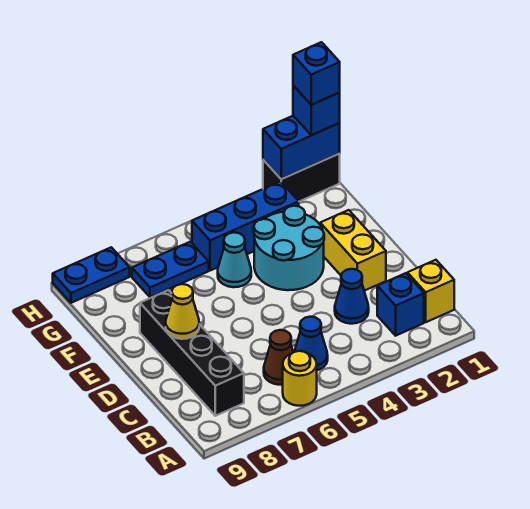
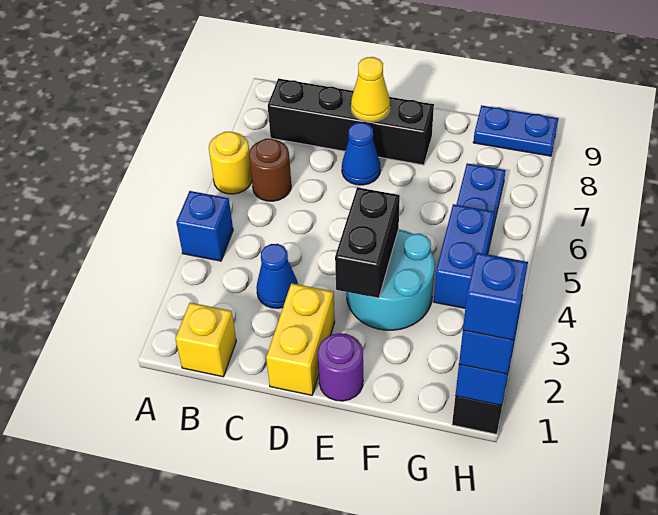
blue brick B2 level 1 -> blue brick A4 level 1
blue cone B5 level 1 -> blue cone D7 level 1
brown cone B6 level 1 -> brown round brick B6 level 1
yellow brick D2:E2 level 1 -> yellow brick D1:D2 level 1
none -> purple round brick E1 level 1
none -> black brick E3:E4 level 2
cyan cone F5 level 1 -> none
blue brick G3:G5 level 1 -> blue brick G4:G5 level 1
blue plate H8:H9 level 1 -> blue plate G9:H9 level 1

